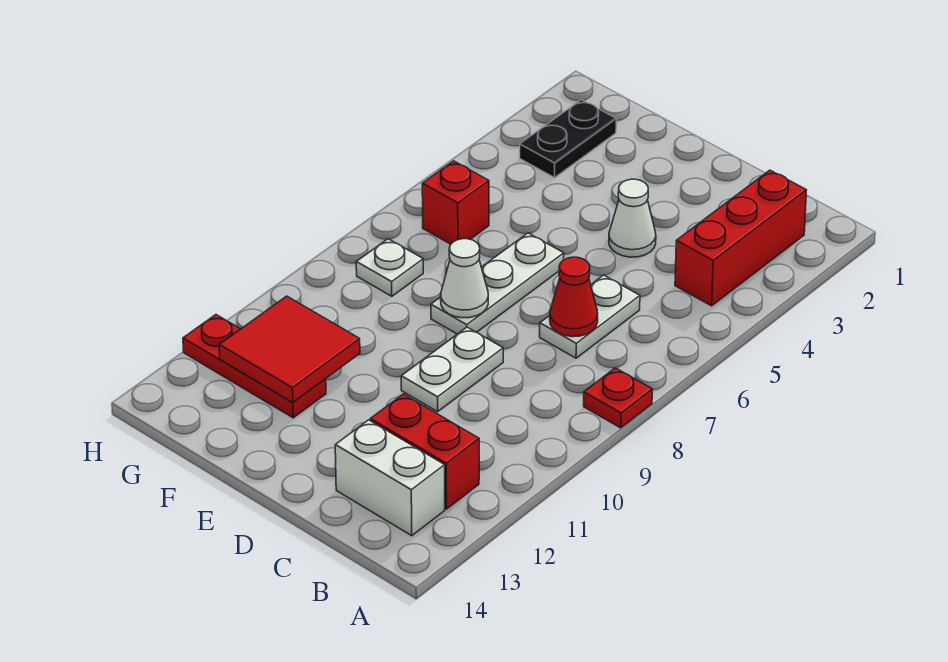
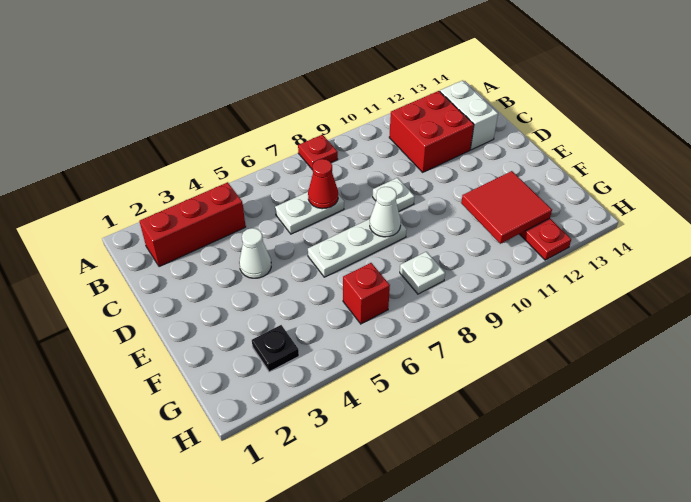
red brick B12:C12 level 1 -> red brick B11:C12 level 1
white plate D9:D10 level 1 -> white plate D9 level 1
black plate G2:G3 level 1 -> black plate G3 level 1

